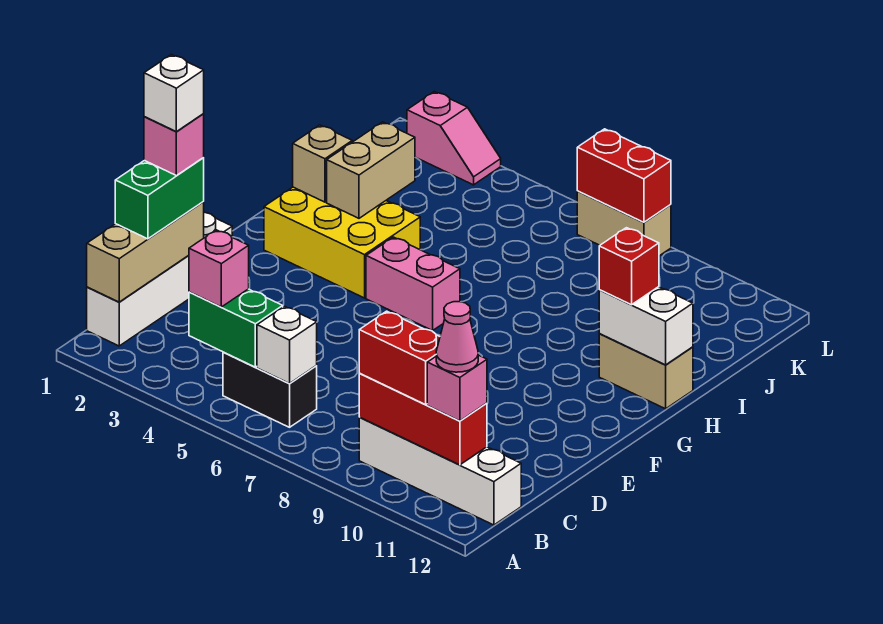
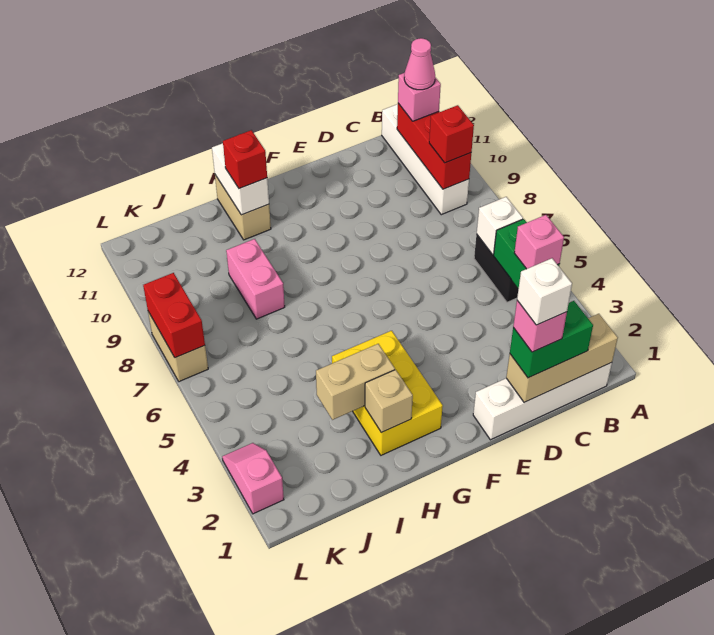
red brick B9:B10 level 3 -> red brick B9 level 3
pink brick G5:G6 level 1 -> pink brick I8:I9 level 1

